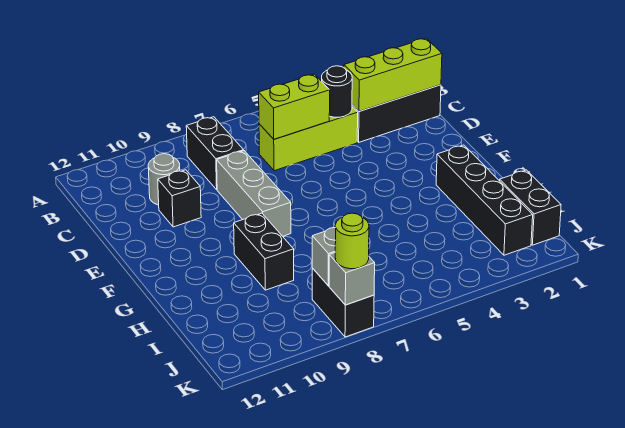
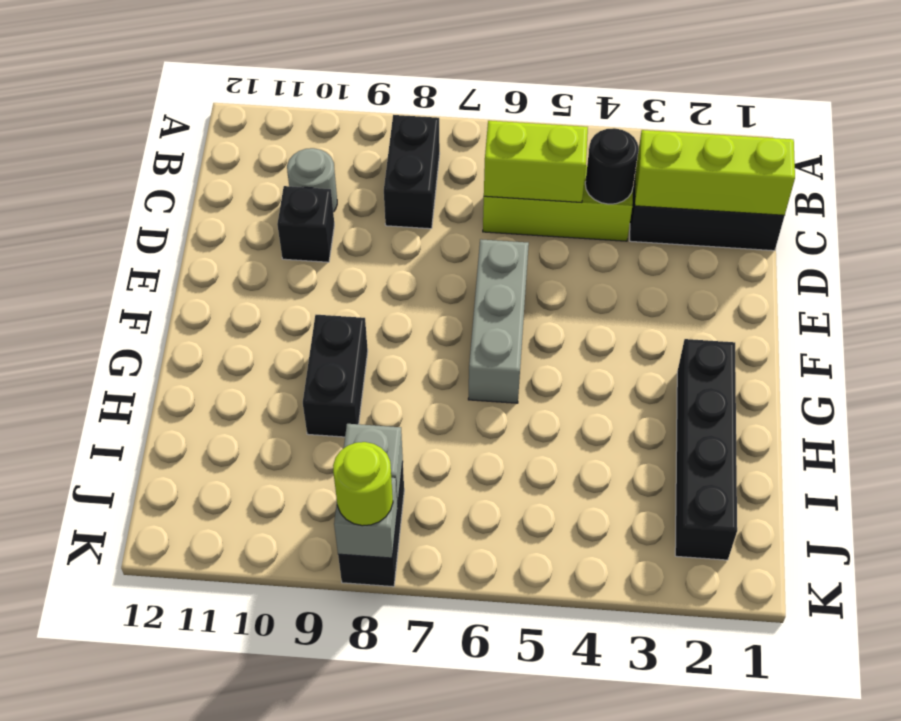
grey brick D8:F8 level 1 -> grey brick E6:G6 level 1
black brick I1:J1 level 1 -> none

